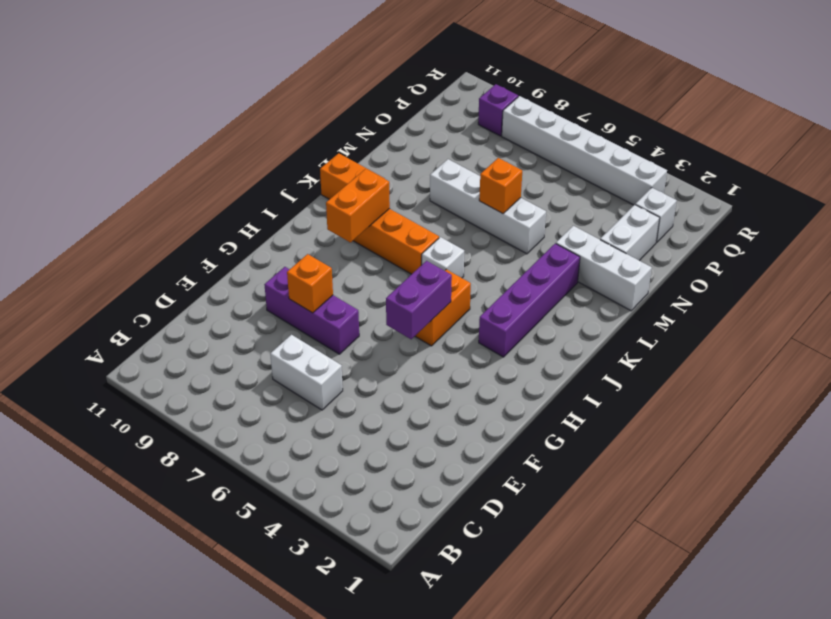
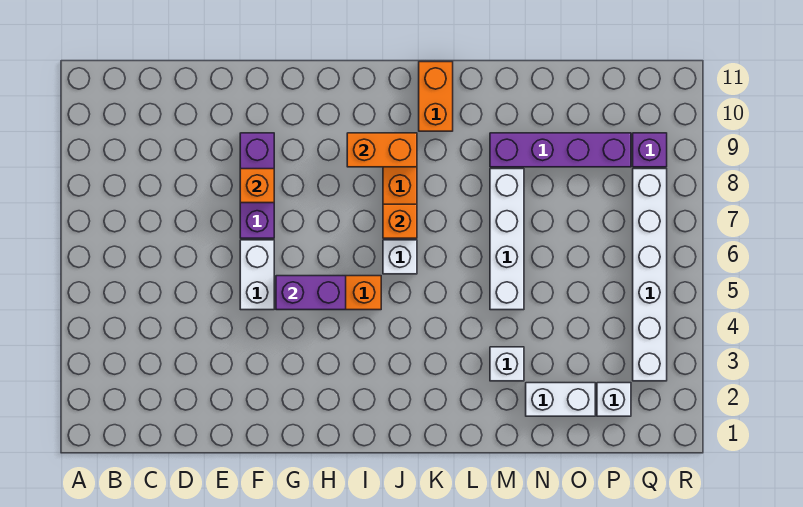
white brick D6:D7 level 1 -> white brick F5:F6 level 1
purple brick I3:L3 level 1 -> purple brick M9:P9 level 1
white brick M1:M3 level 1 -> white brick M3 level 1
orange brick M6 level 2 -> orange brick J7 level 2

